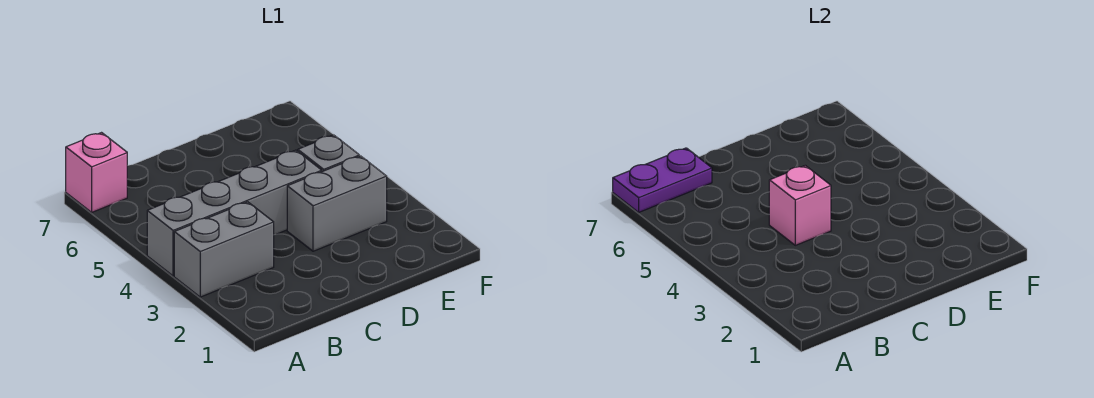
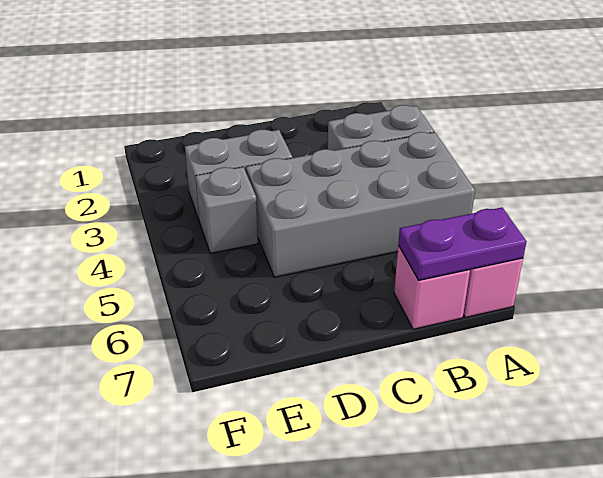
grey brick A4:D4 level 1 -> grey brick A4:D5 level 1
pink brick C4 level 2 -> pink brick B7 level 1

